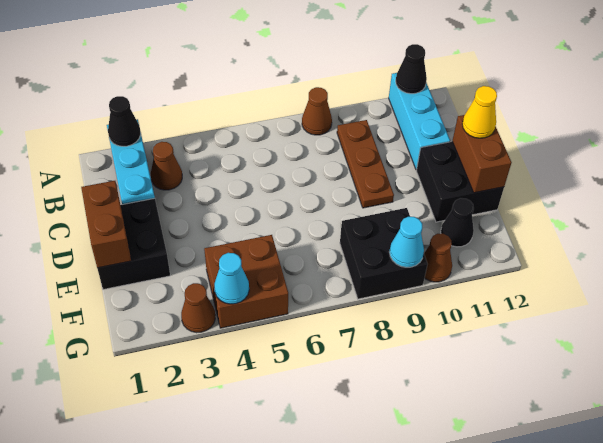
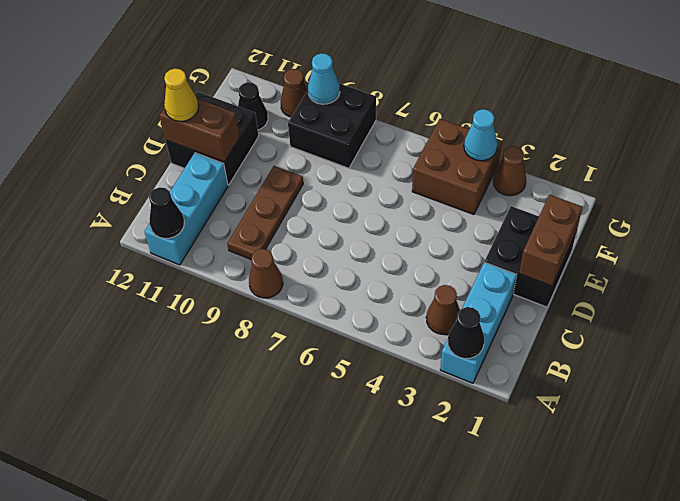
brown brick D12:E12 level 2 -> brown brick D11:D12 level 2

